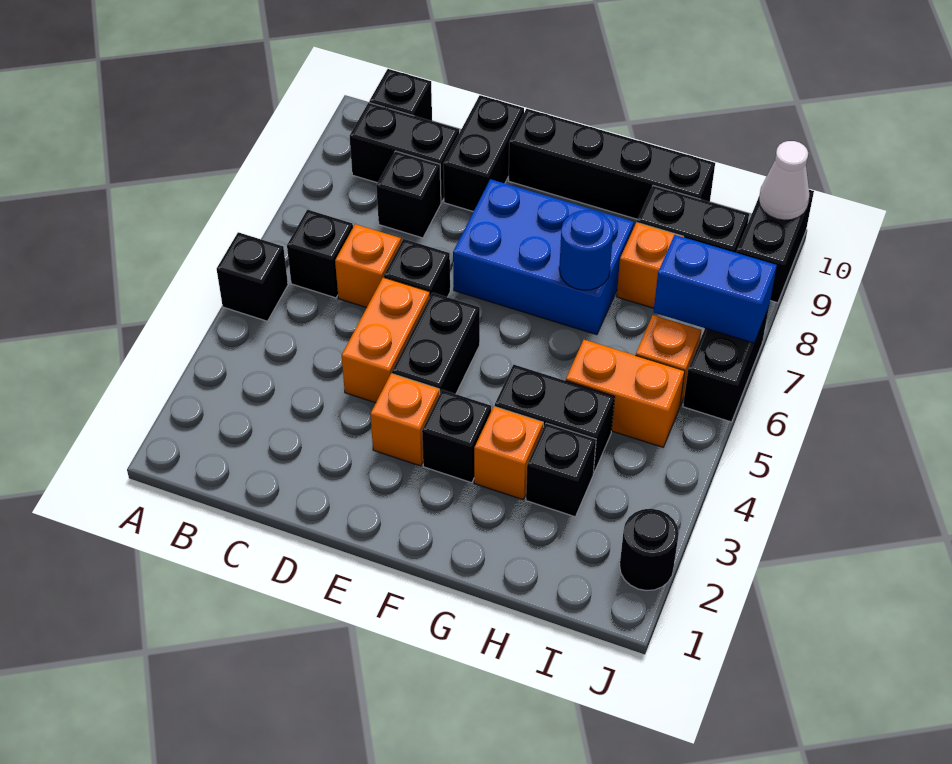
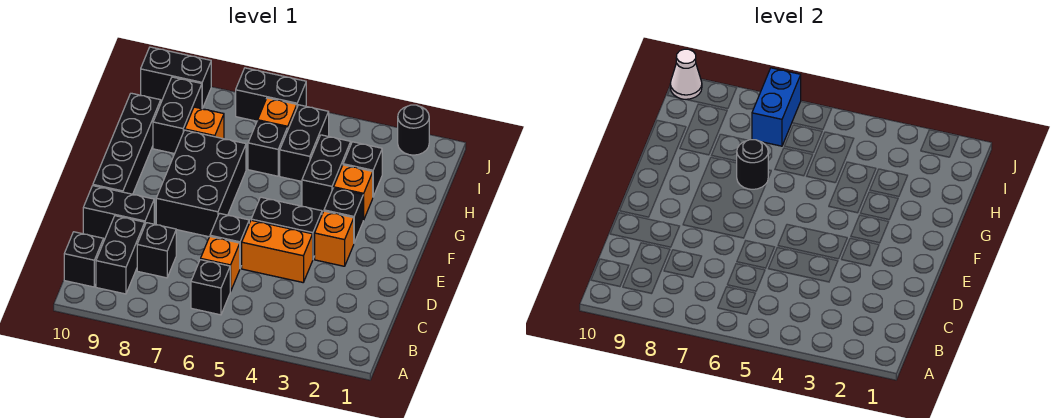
black brick A5 level 1 -> black brick H6 level 1
blue brick E7:G8 level 1 -> black brick E7:G8 level 1
blue round brick G7 level 2 -> black round brick G7 level 2
orange brick H5:I5 level 1 -> black brick H5:I5 level 1

